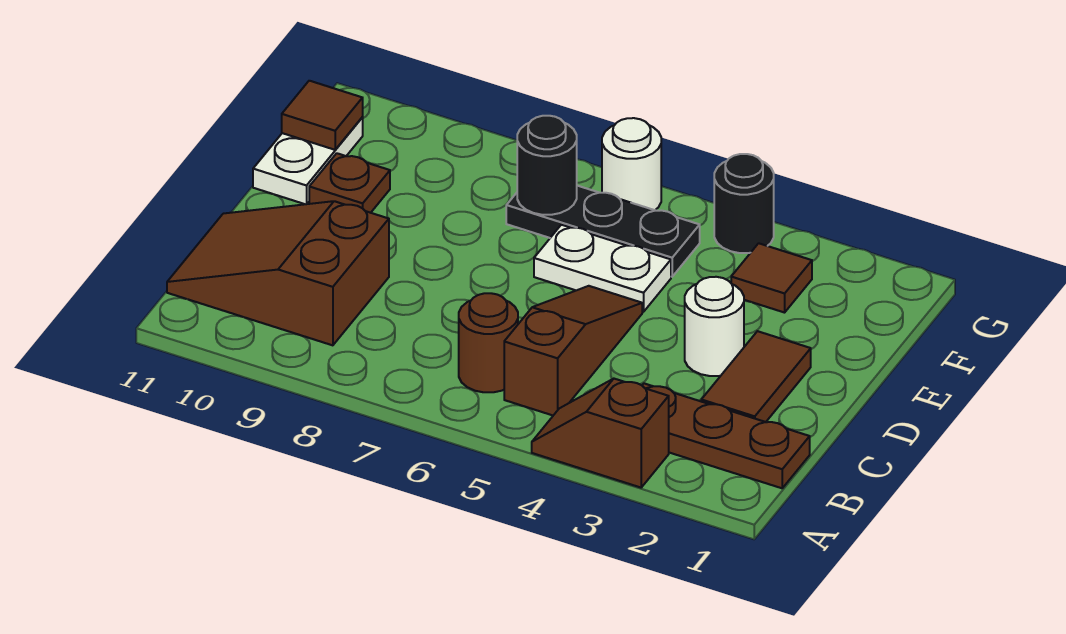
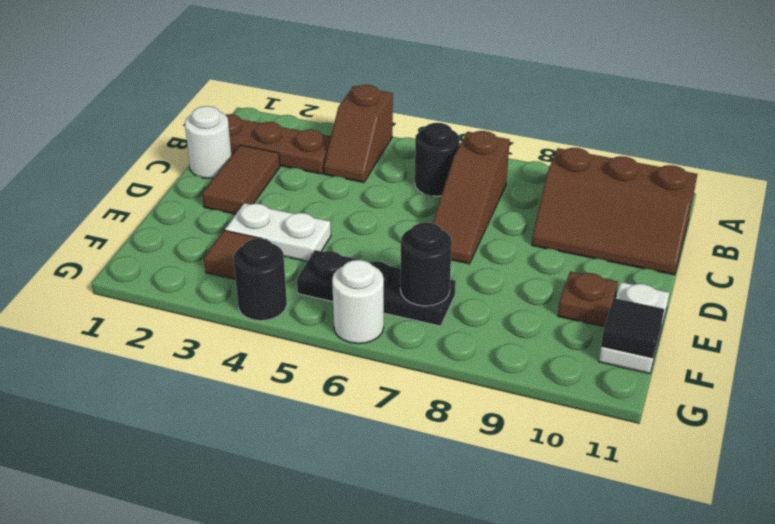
brown slope A3:A4 level 1 top 3 -> brown slope A4:B4 level 1 top A
brown slope B5:D5 level 1 top B -> brown slope B7:D7 level 1 top B
brown round brick B6 level 1 -> black round brick B6 level 1
brown slope B9:C11 level 1 top 9 -> brown slope B9:C11 level 1 top B
white round brick D3 level 1 -> white round brick C1 level 1
white plate E5:E6 level 1 -> white plate E3:E4 level 1
brown tile F11 level 2 -> black tile F11 level 2

